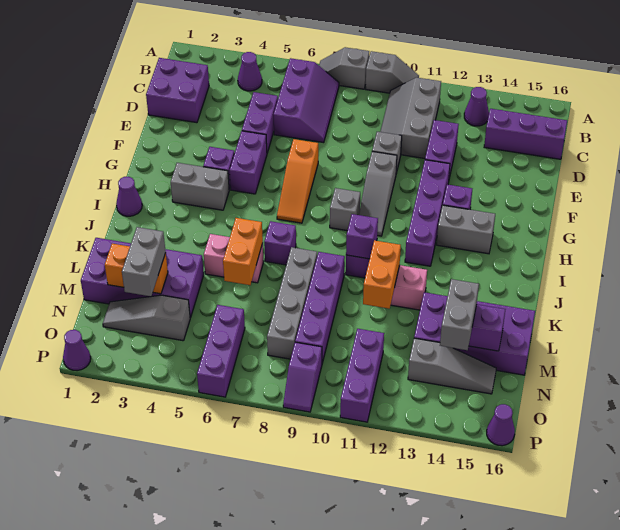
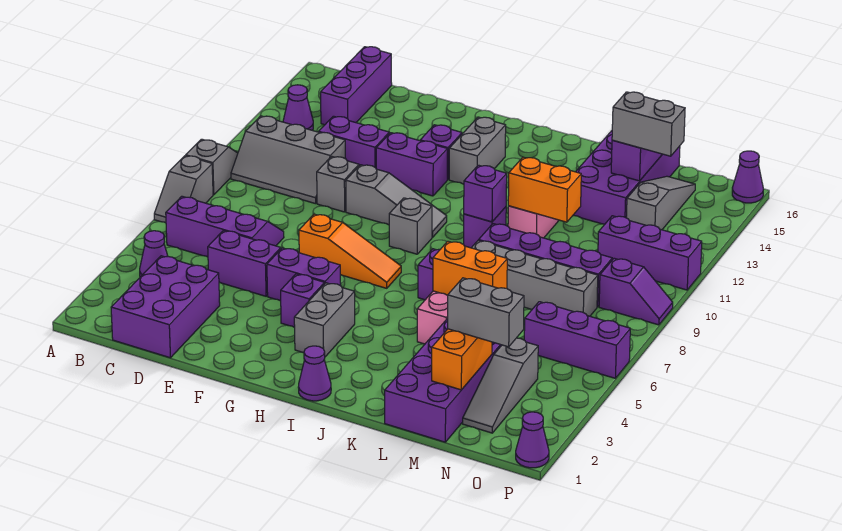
purple brick C1:D2 level 1 -> purple brick C1:D3 level 1
purple brick F12:I12 level 1 -> purple brick F12:G12 level 1

